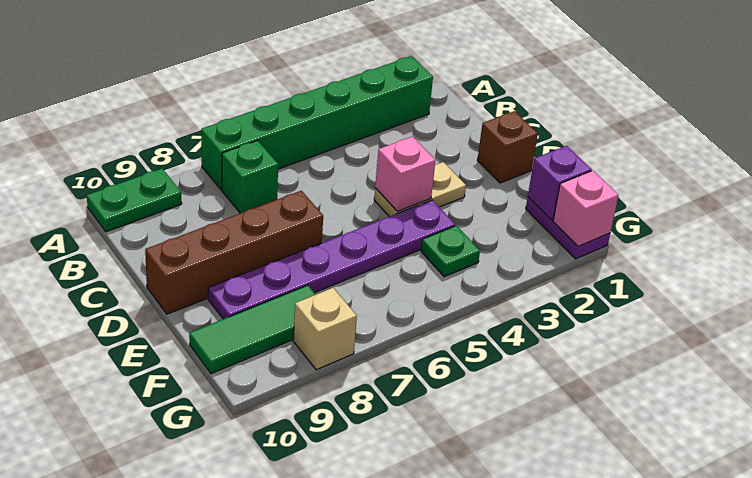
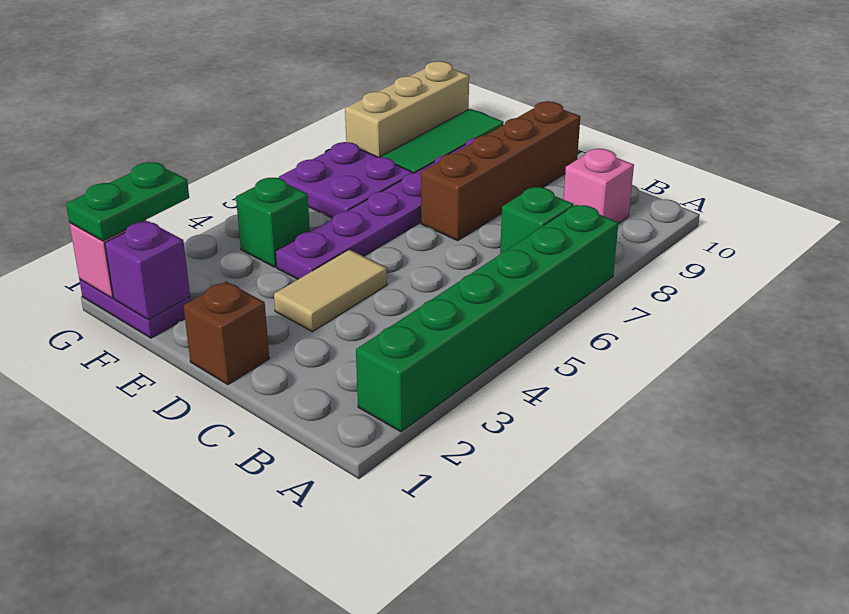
green plate A9:A10 level 1 -> green plate G1:G2 level 3
tan plate D3:D4 level 1 -> tan tile D3:D4 level 1
pink brick D4 level 2 -> pink brick B9 level 1
green plate F4 level 1 -> green brick F4 level 1
none -> purple plate F6:G7 level 1
tan brick G8 level 1 -> tan brick G8:G10 level 1

